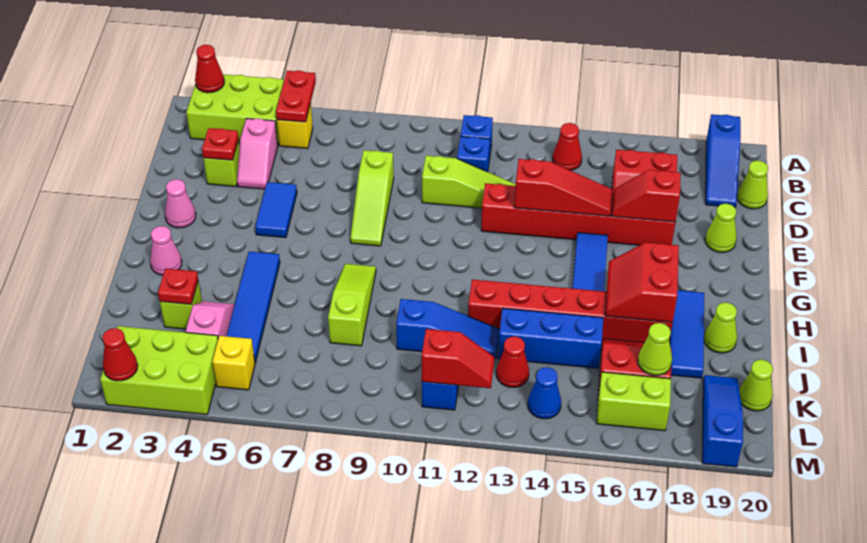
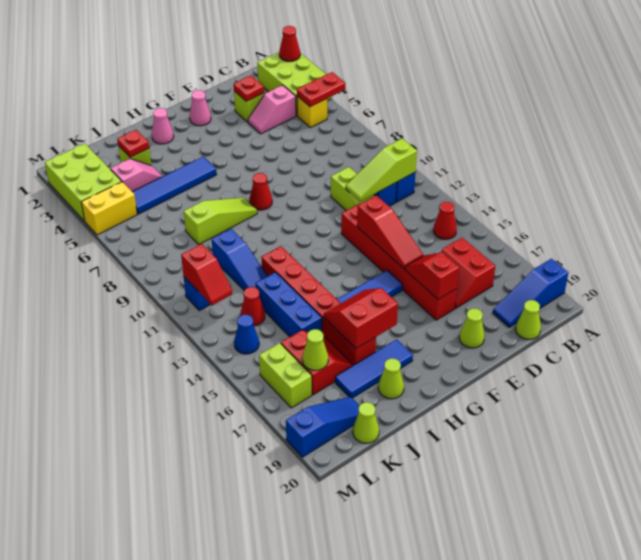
lime slope D8:F8 level 1 top D -> lime slope B11:D11 level 2 top B
blue tile E5:F5 level 1 -> none
yellow brick L5 level 1 -> yellow brick L5:M5 level 1
red cone M2 level 2 -> red cone G8 level 1

